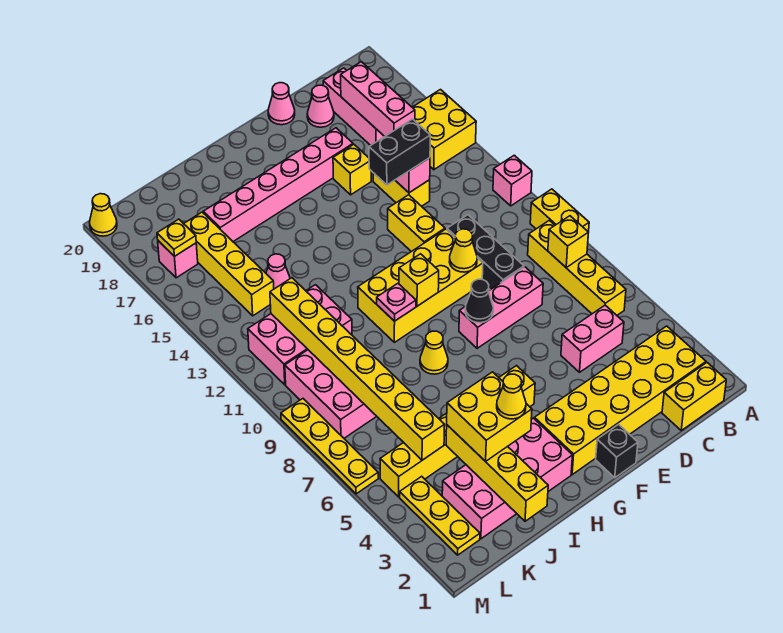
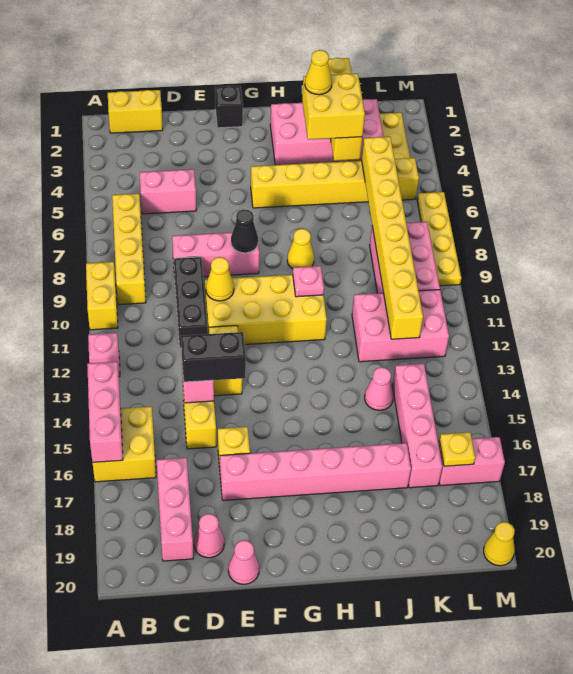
yellow brick B2:G3 level 1 -> none
yellow brick B8 level 2 -> none
pink brick C16:C18 level 2 -> pink brick A14:A16 level 2
yellow brick G10 level 2 -> none
yellow brick K14:K17 level 1 -> pink brick K14:K17 level 1
pink brick L17 level 1 -> pink brick L17:M17 level 1

